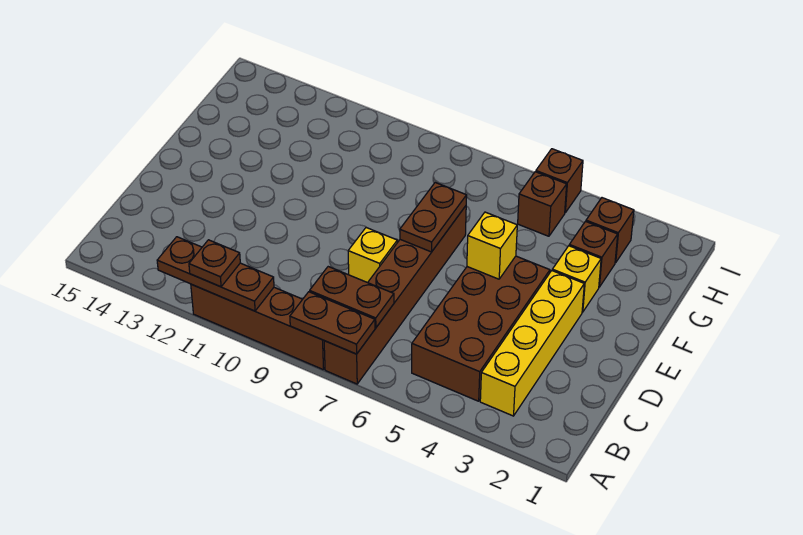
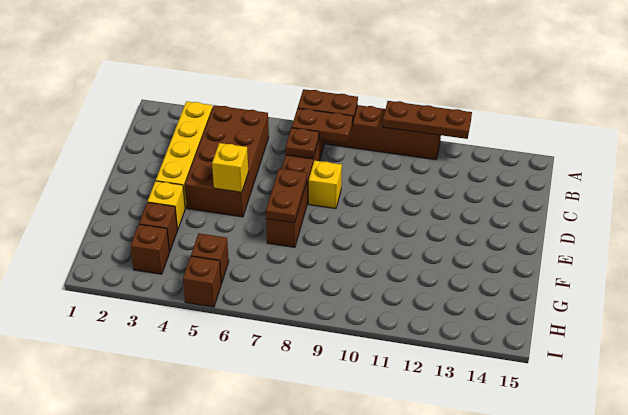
brown plate A11 level 3 -> brown plate C7 level 2

